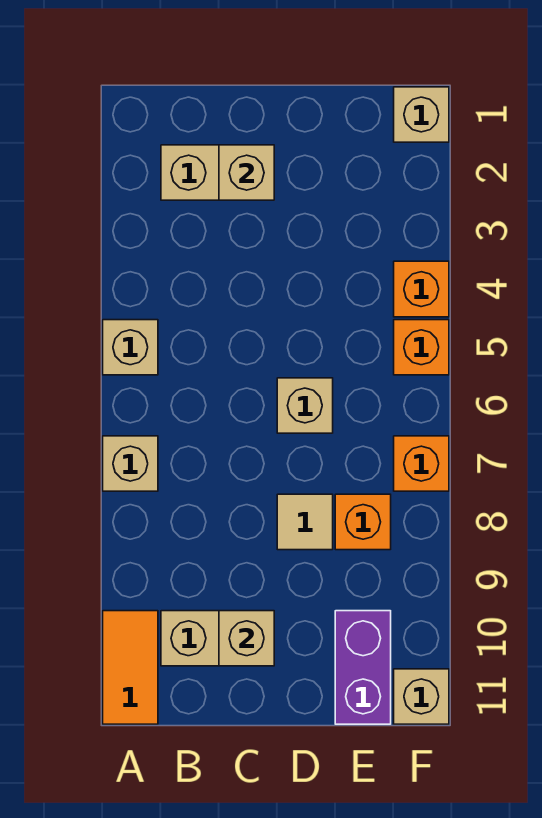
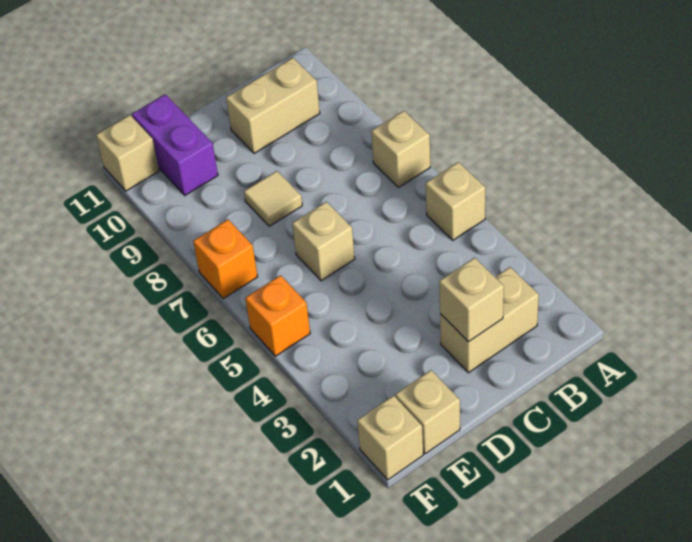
orange tile A10:A11 level 1 -> none
tan brick C10 level 2 -> tan brick E1 level 1
orange brick E8 level 1 -> none
orange brick F4 level 1 -> none

